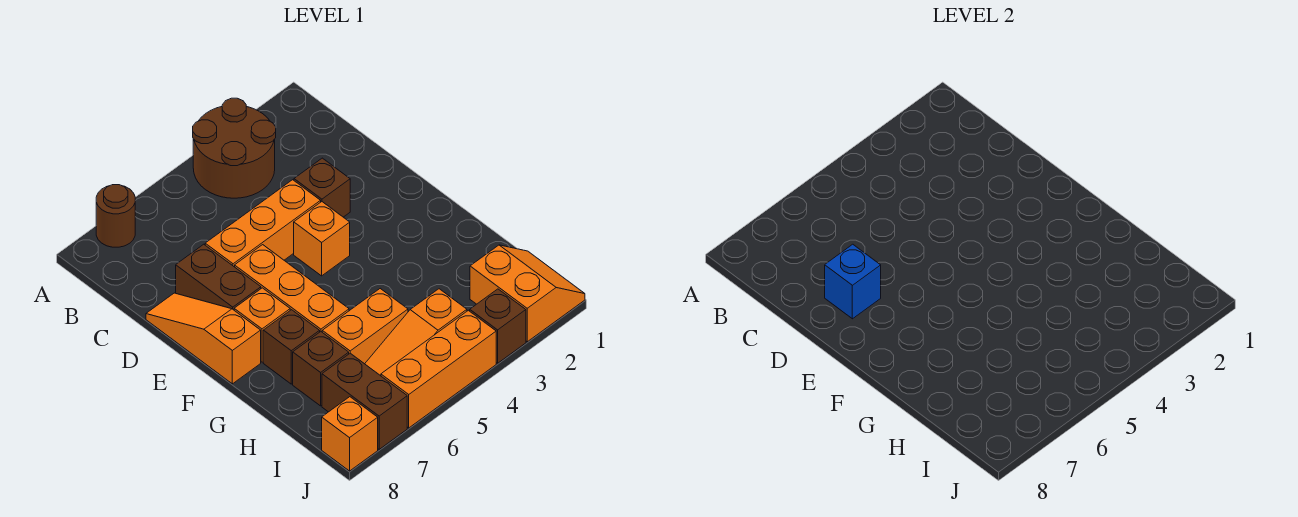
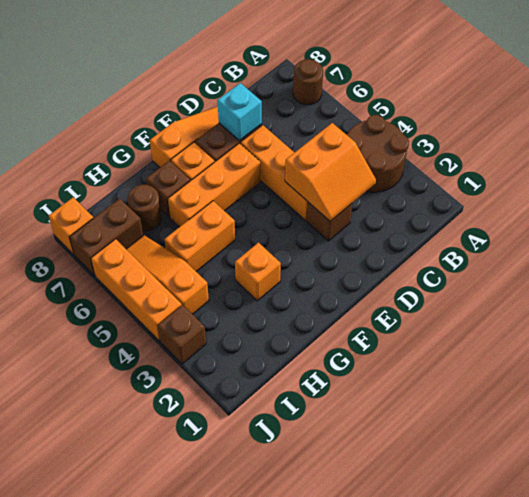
blue brick D7 level 2 -> cyan brick D7 level 2
orange brick E4 level 1 -> orange brick G3 level 1
orange brick H5:H6 level 1 -> orange brick G5:H5 level 1
brown brick H7 level 1 -> brown round brick H7 level 1
orange slope I1:J2 level 1 top 2 -> orange slope C3:D4 level 2 top 4

